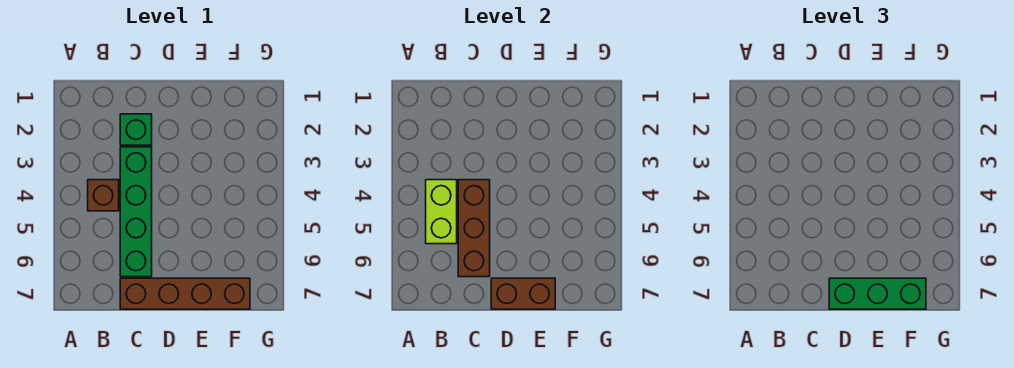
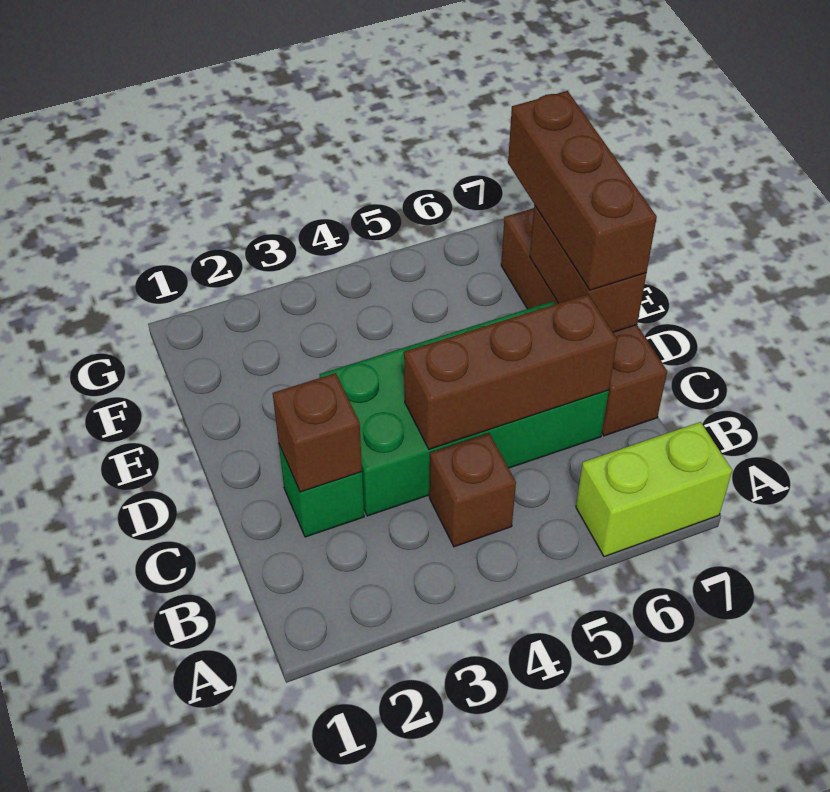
lime brick B4:B5 level 2 -> lime brick A6:A7 level 1
none -> brown brick C2 level 2
green brick C3:C6 level 1 -> green brick C3:D6 level 1
green brick D7:F7 level 3 -> brown brick D7:F7 level 3

